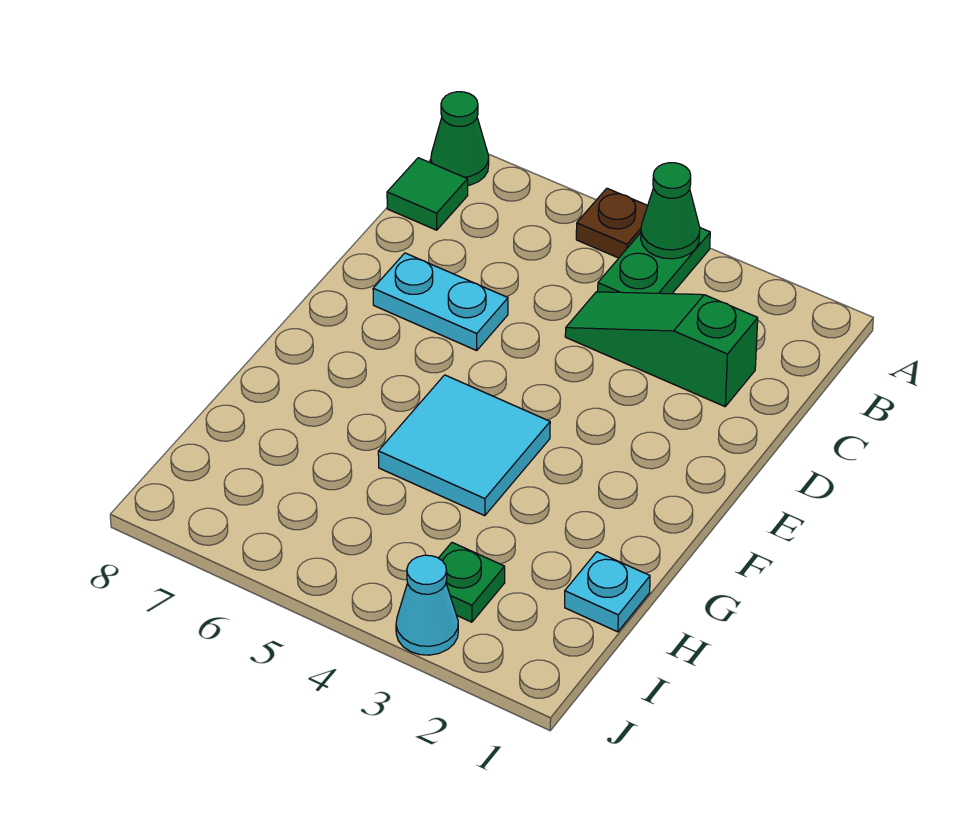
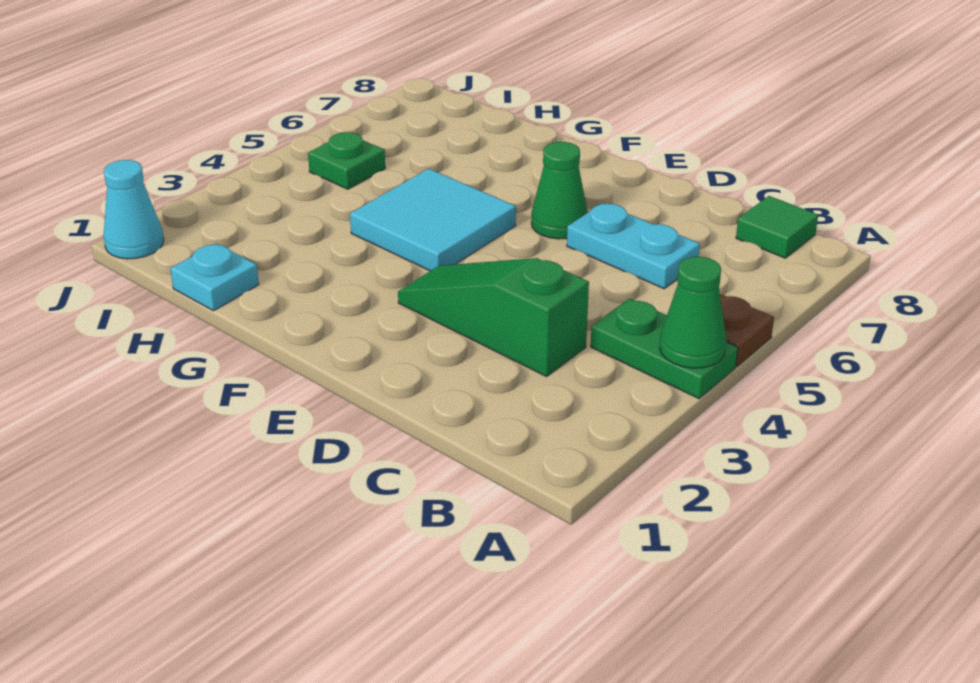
green cone A8 level 1 -> green cone E6 level 1
green slope C2:C4 level 1 top 2 -> green slope C3:E3 level 1 top C
cyan plate D6:D7 level 1 -> cyan plate C6:D6 level 1
green plate I3 level 1 -> green plate I5 level 1
cyan cone J3 level 1 -> cyan cone J1 level 1

